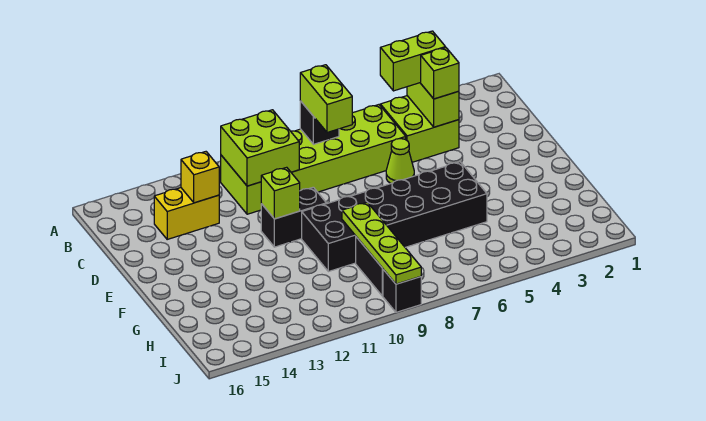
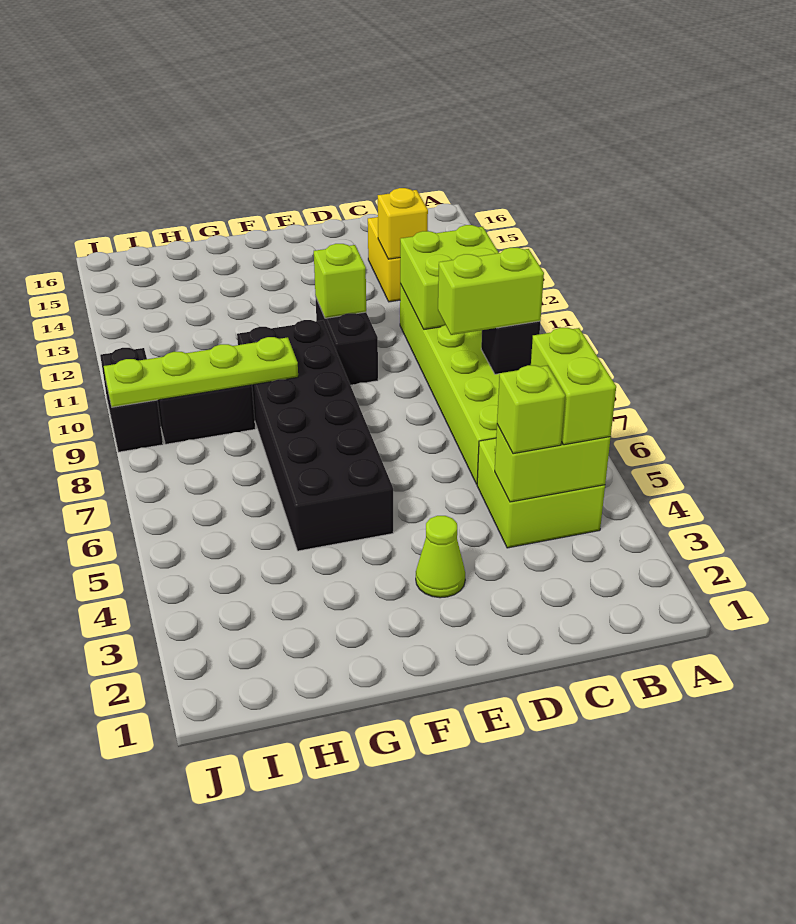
lime cone D6 level 1 -> lime cone E3 level 1
black brick J9 level 1 -> black brick J9:J10 level 1

